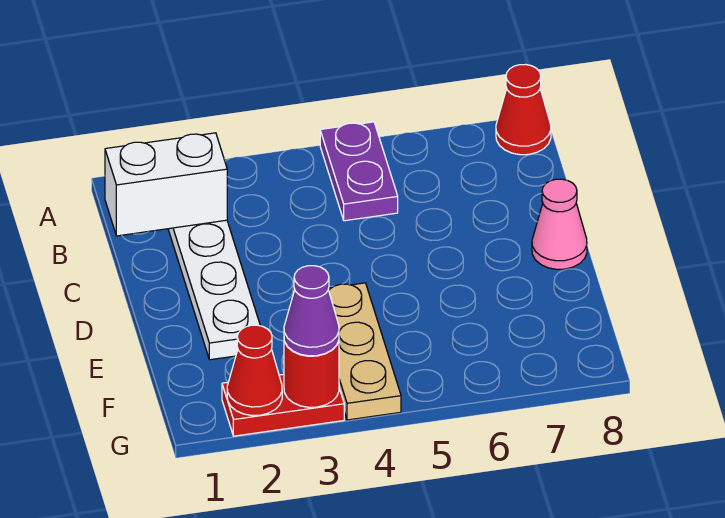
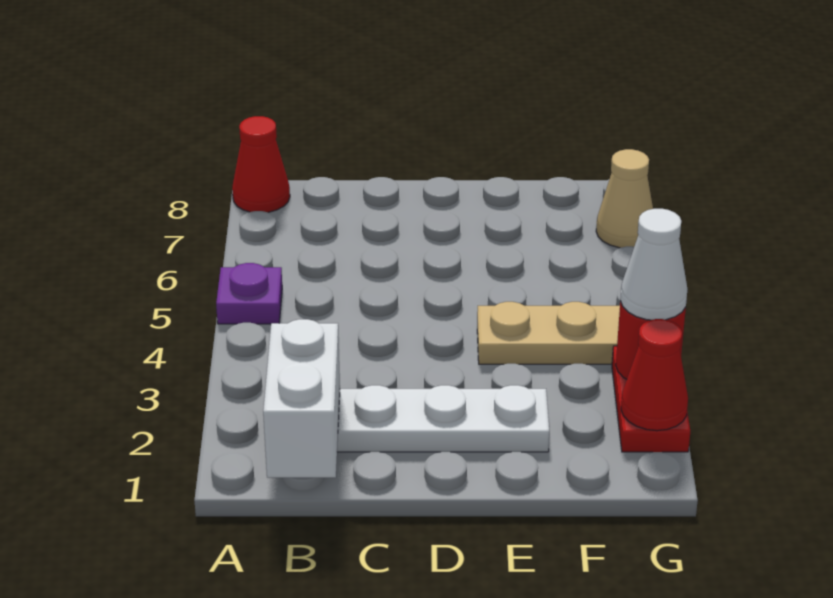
purple plate A5:B5 level 1 -> purple plate A5 level 1
pink cone D8 level 1 -> none
purple cone G3 level 3 -> white cone G3 level 3
none -> tan cone G7 level 1

